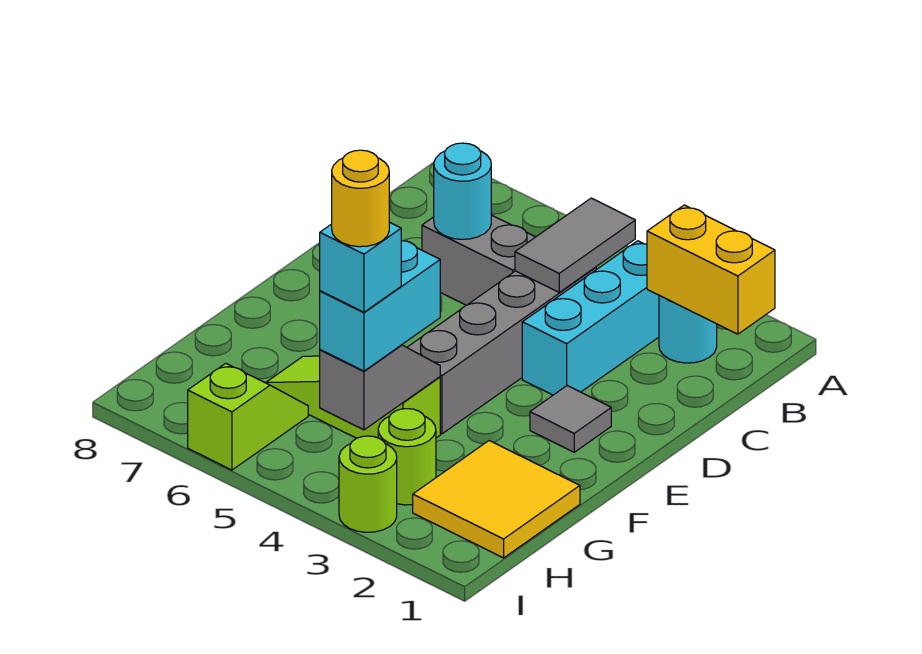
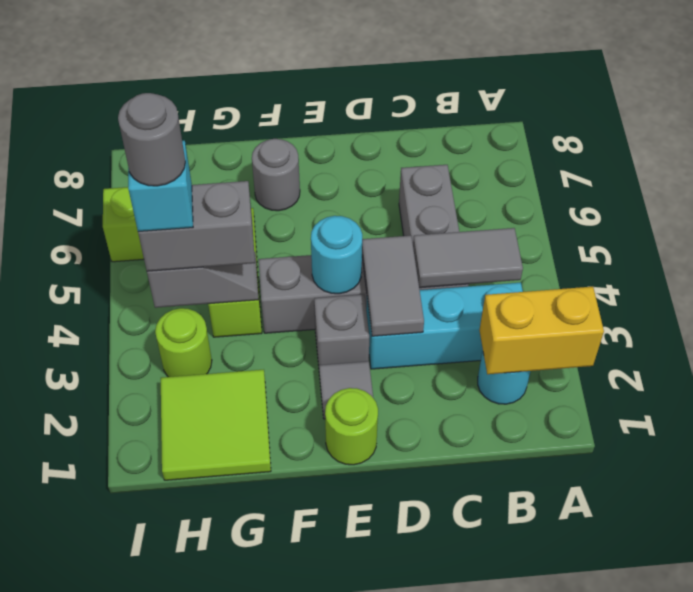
yellow brick B1:B2 level 2 -> yellow brick A2:B2 level 2
cyan round brick C6 level 2 -> cyan round brick E4 level 2
none -> grey tile D3:D4 level 2
none -> grey brick E3 level 1
none -> grey round brick F7 level 1
yellow tile G1:H2 level 1 -> lime tile G1:H2 level 1
cyan brick G4:H4 level 3 -> grey brick G4:H4 level 3
yellow round brick H4 level 5 -> grey round brick H4 level 5
lime round brick I3 level 1 -> lime round brick E1 level 1

